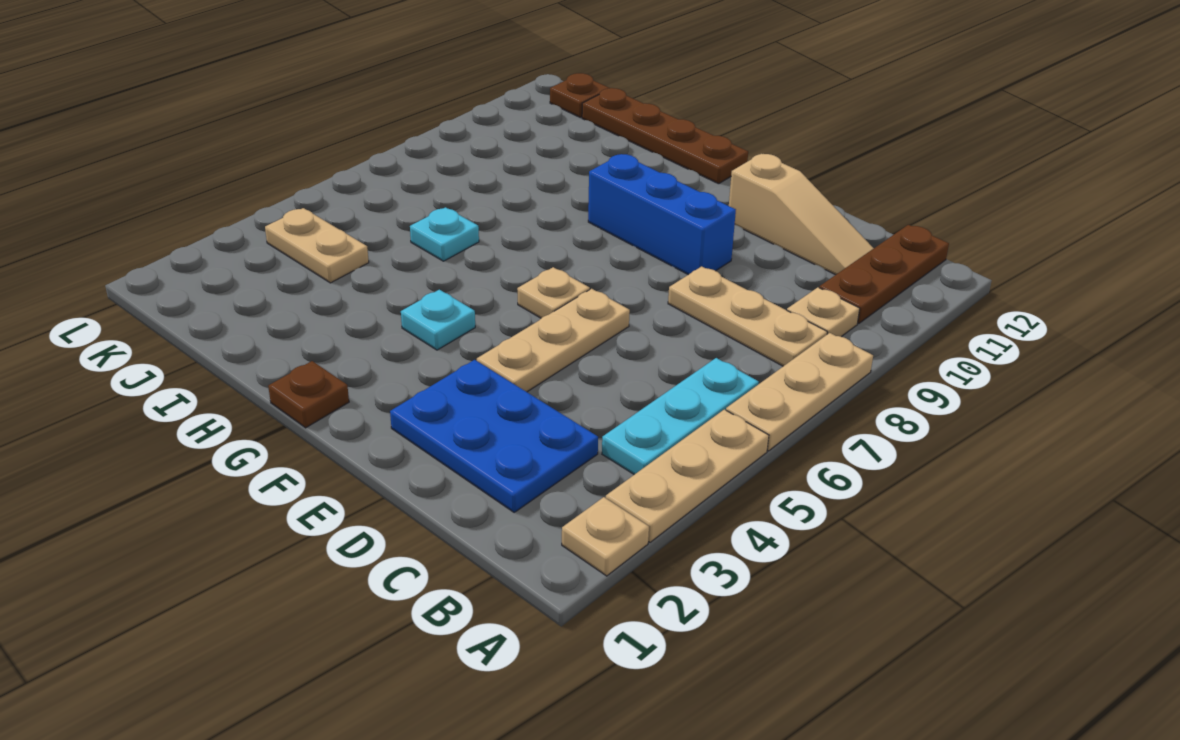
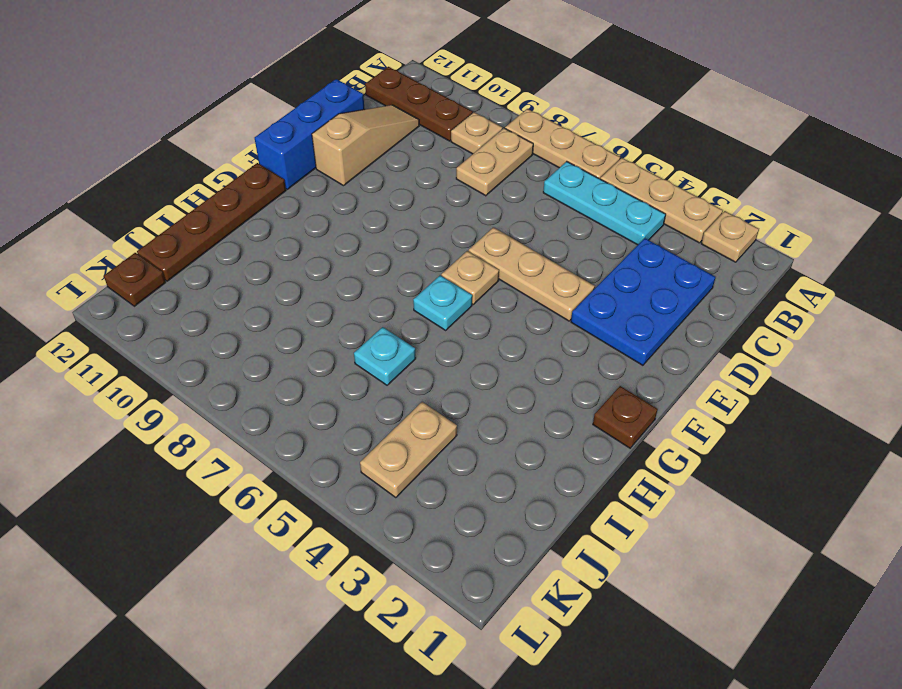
tan plate B8:D8 level 1 -> tan plate B8:C8 level 1
blue brick E9:G9 level 1 -> blue brick D12:F12 level 1
cyan plate G4 level 1 -> cyan plate G6 level 1

